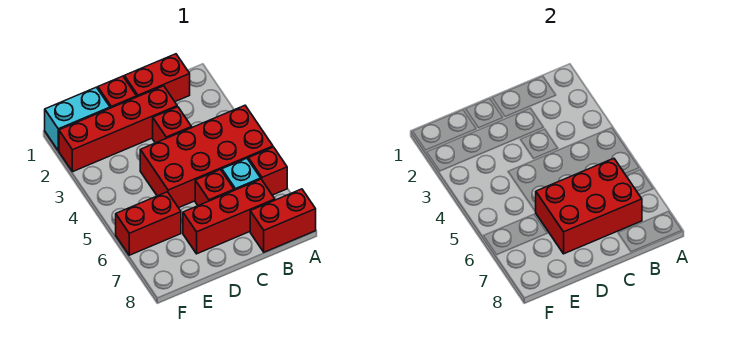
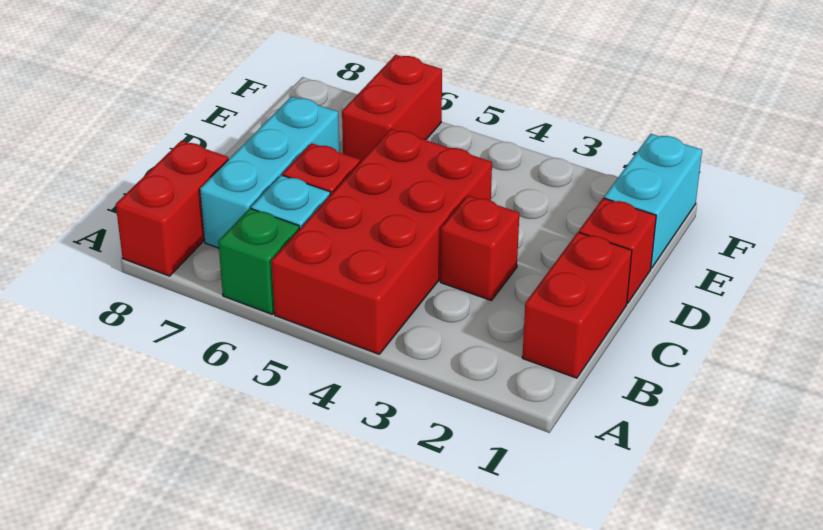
red brick A6 level 1 -> green brick A6 level 1
red brick B6:D7 level 2 -> none
red brick B7:D7 level 1 -> cyan brick B7:D7 level 1
red brick C2:F2 level 1 -> none

